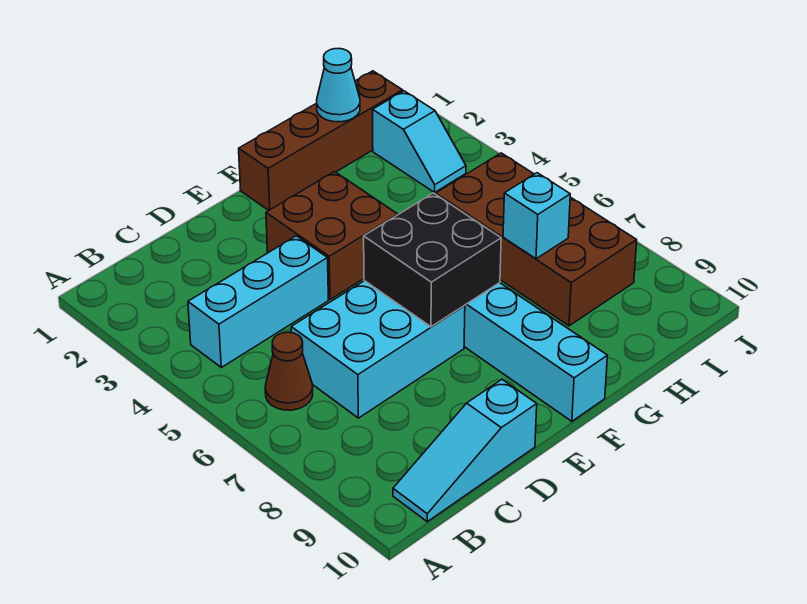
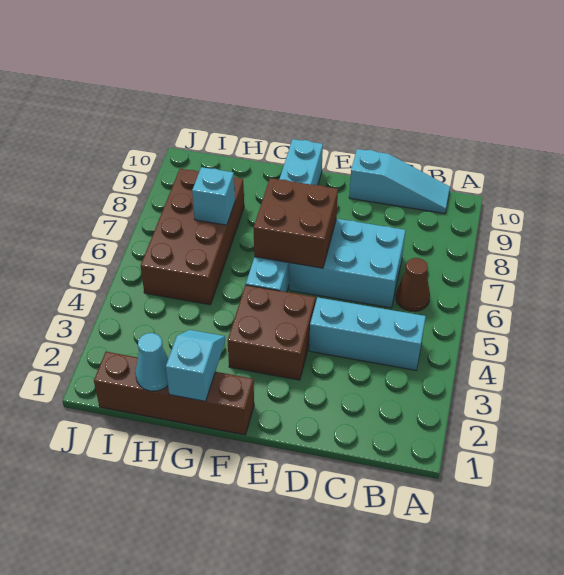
black brick E6:F7 level 2 -> brown brick E6:F7 level 2
cyan slope I2:I3 level 1 top 2 -> cyan slope G1:G2 level 2 top 1

